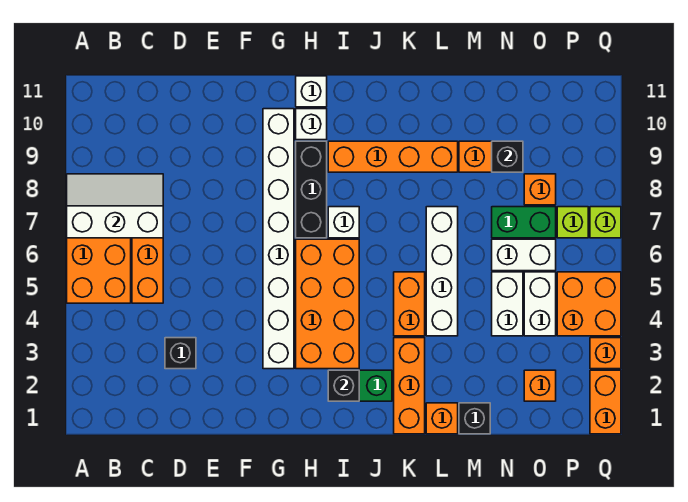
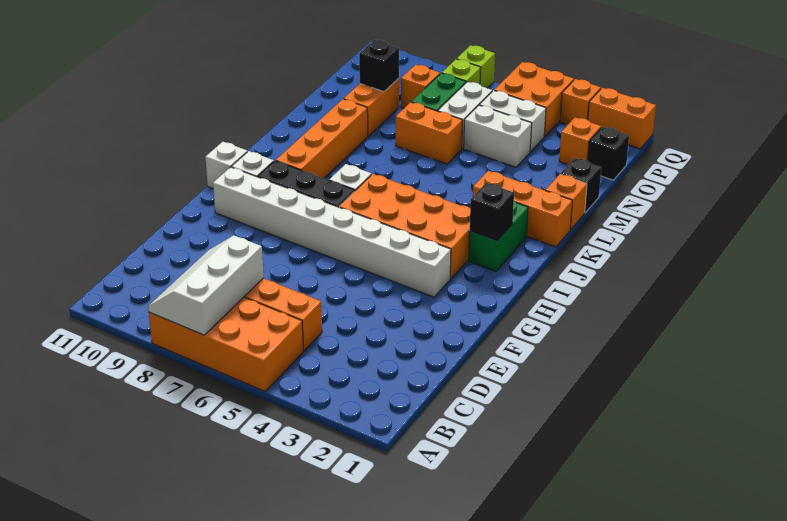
black brick D3 level 1 -> black brick O1 level 1
orange brick K4:K5 level 1 -> orange brick M6:M7 level 1
white brick L4:L7 level 1 -> none

